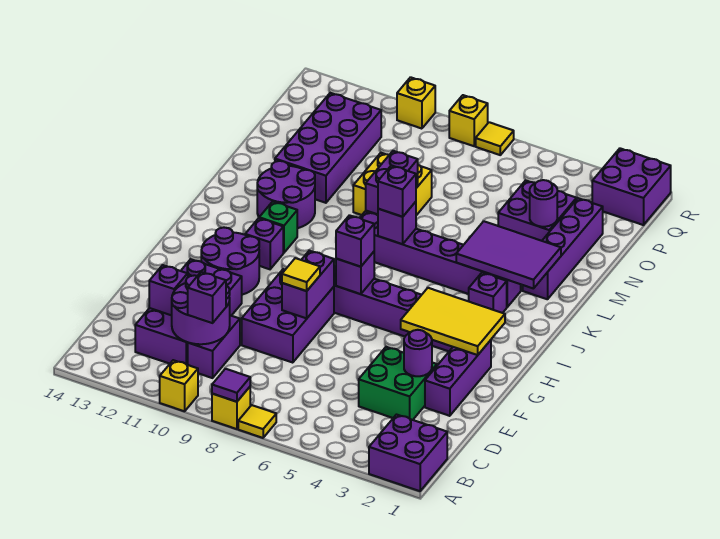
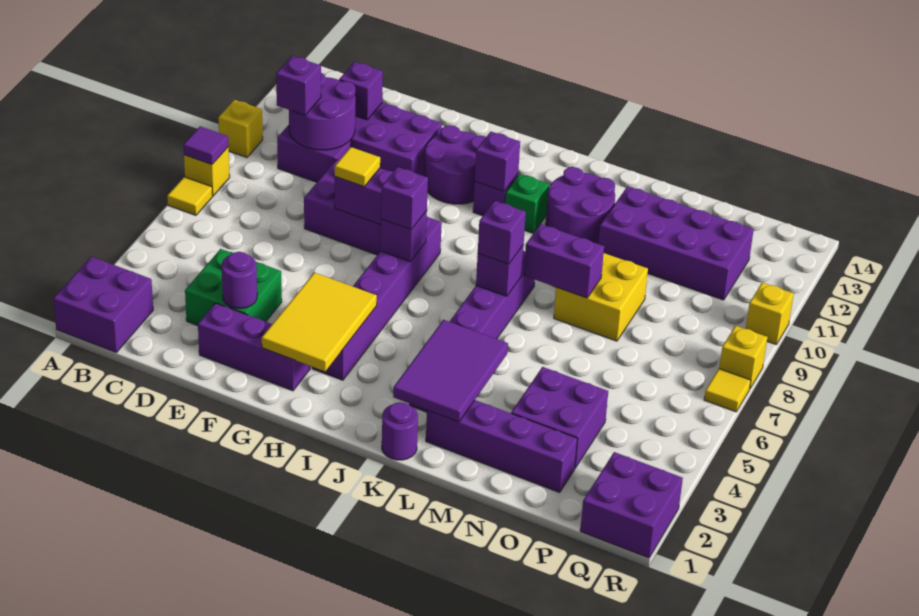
purple brick J3 level 1 -> purple brick I11 level 2
purple round brick N3 level 2 -> purple round brick K1 level 1

